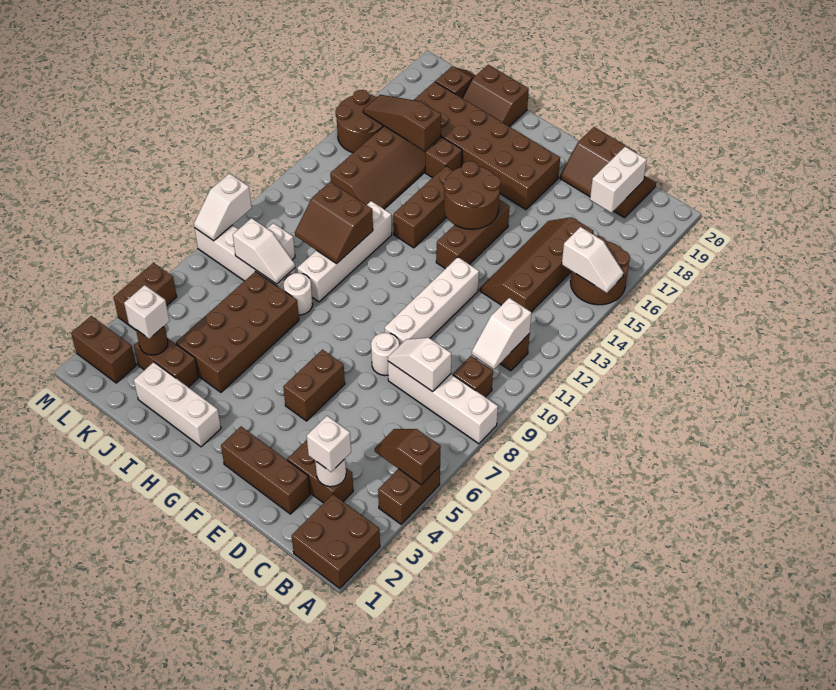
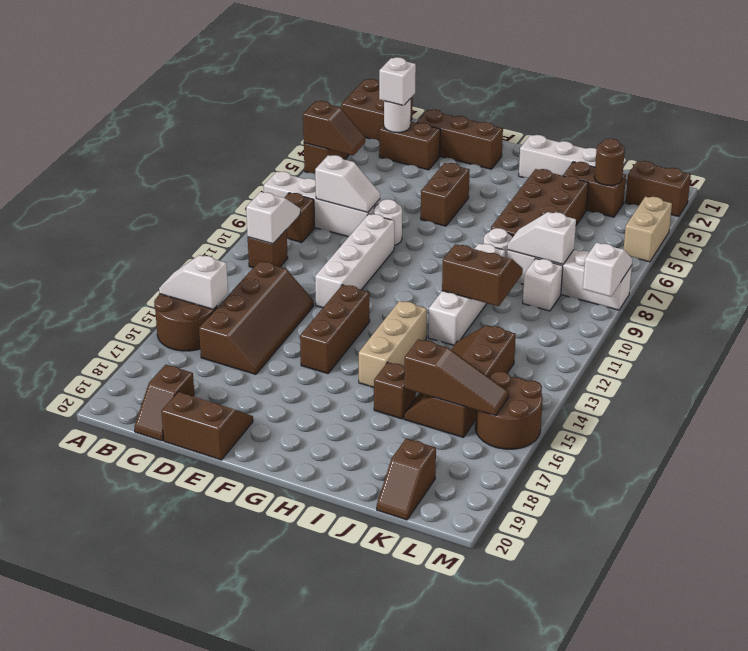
white brick C18:C19 level 2 -> none
brown round brick F14:G15 level 2 -> none
brown brick F17:K18 level 1 -> none
brown brick H13:H15 level 1 -> tan brick H13:H15 level 1
brown slope I19:J20 level 1 top 20 -> none
white brick K3 level 3 -> none
brown brick M4:M5 level 1 -> tan brick M4:M5 level 1

